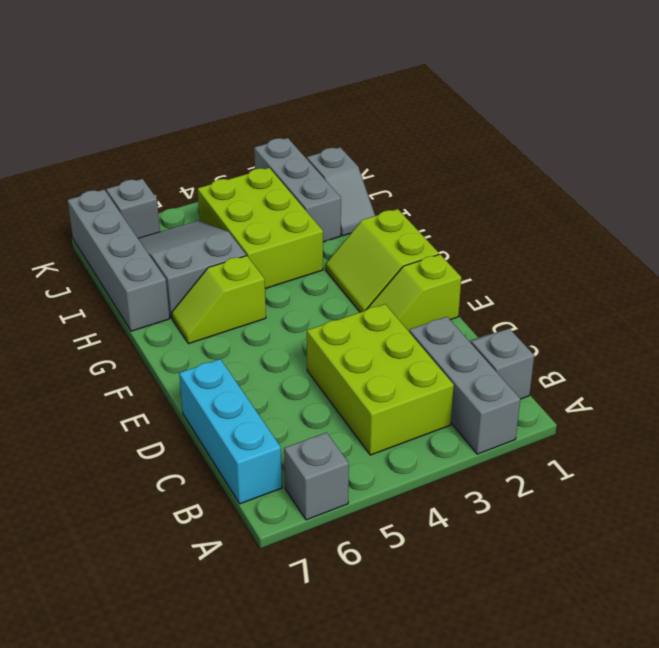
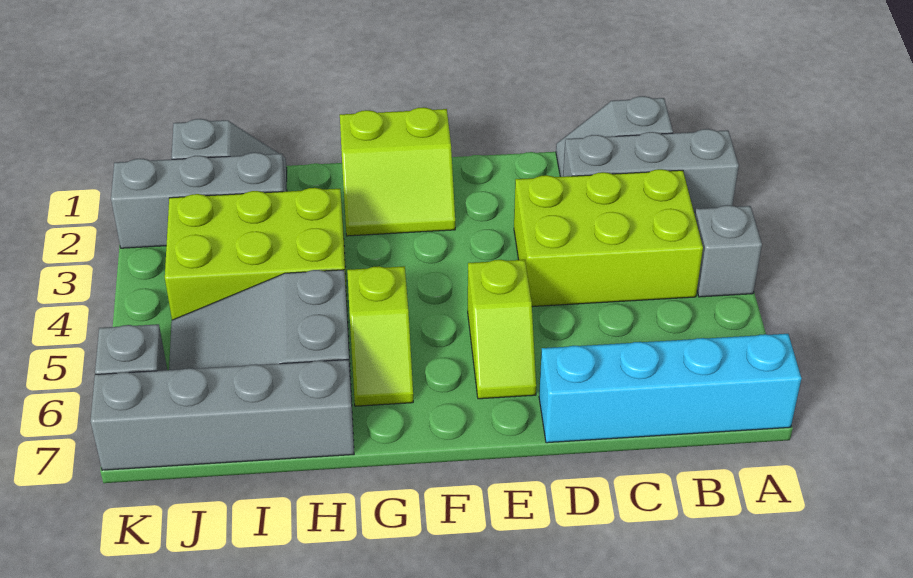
grey brick A6 level 1 -> grey brick A4 level 1
cyan brick B7:D7 level 1 -> cyan brick A7:D7 level 1
lime slope E1:E2 level 1 top 1 -> lime slope E5:E6 level 1 top 5

